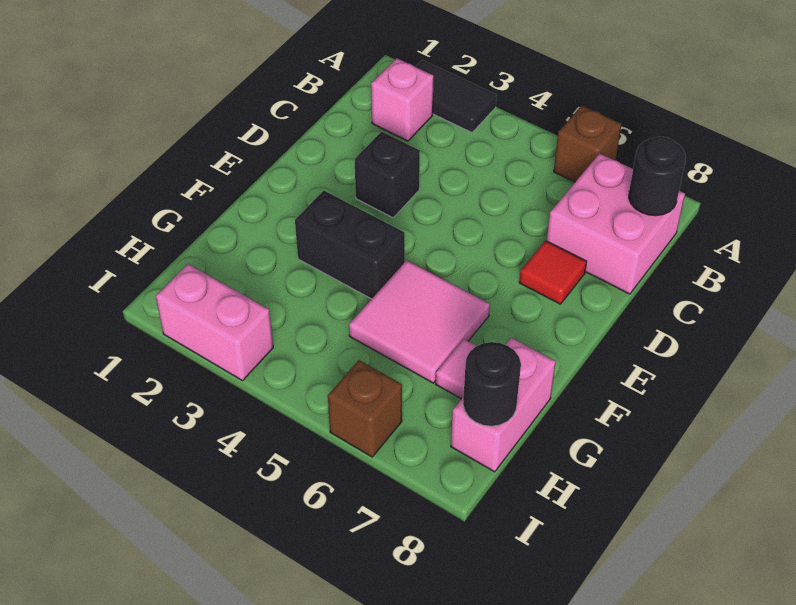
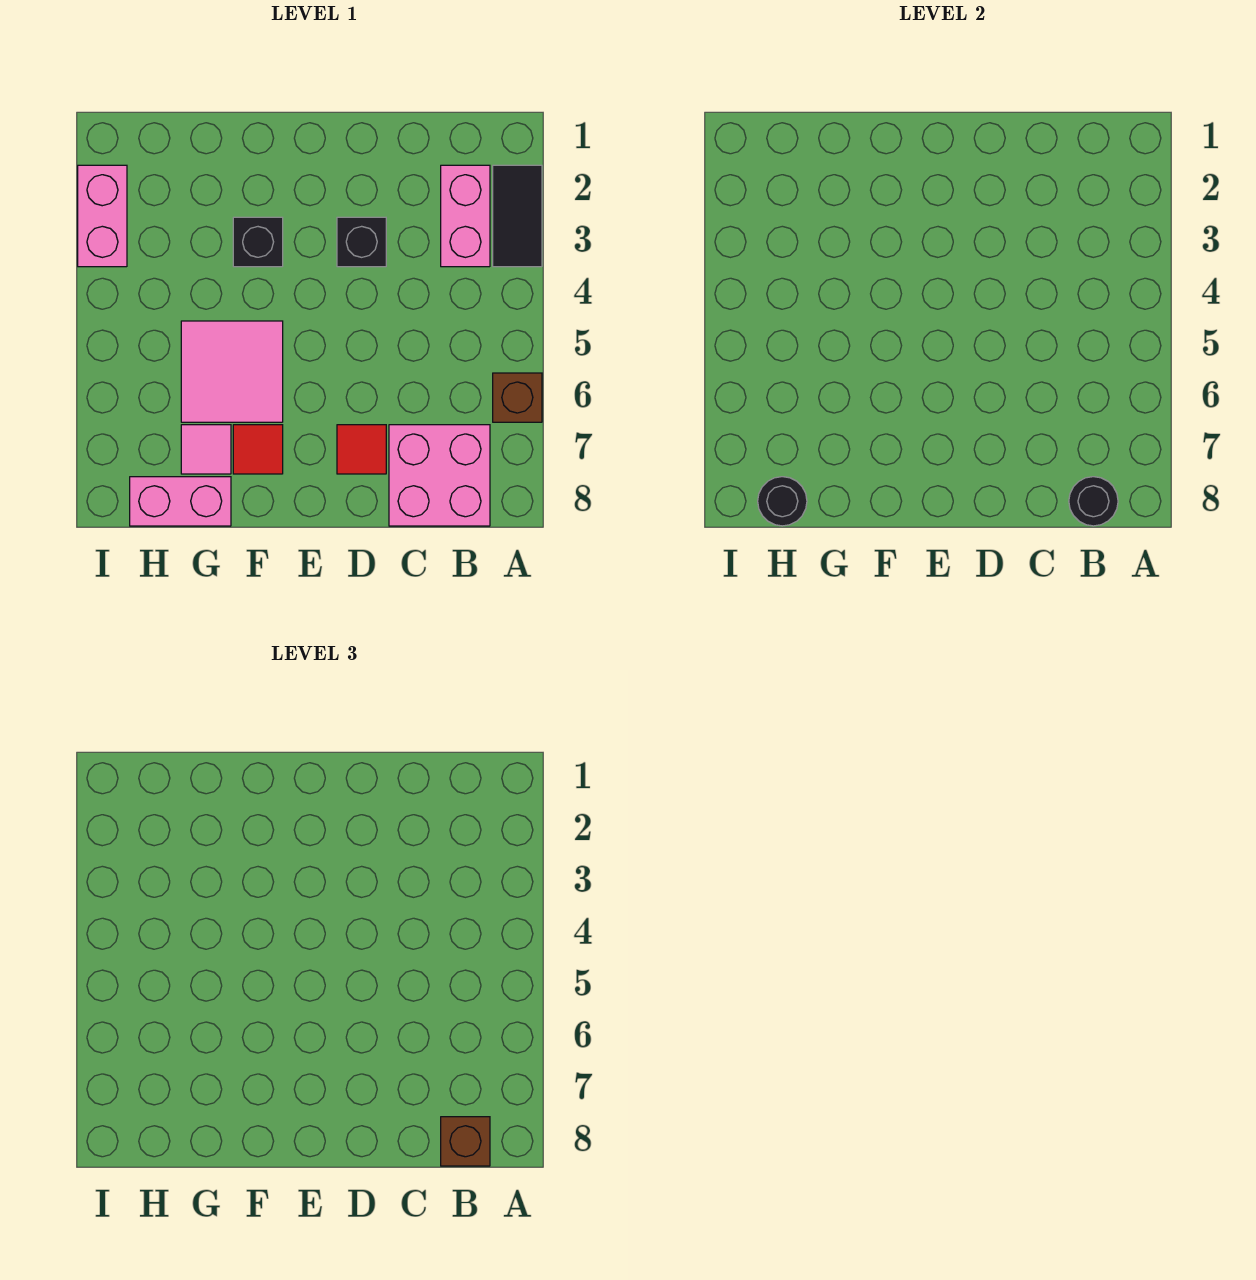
pink brick B2 level 1 -> pink brick B2:B3 level 1
black brick F3:F4 level 1 -> black brick F3 level 1
none -> red tile F7 level 1
brown brick I6 level 1 -> brown brick B8 level 3

